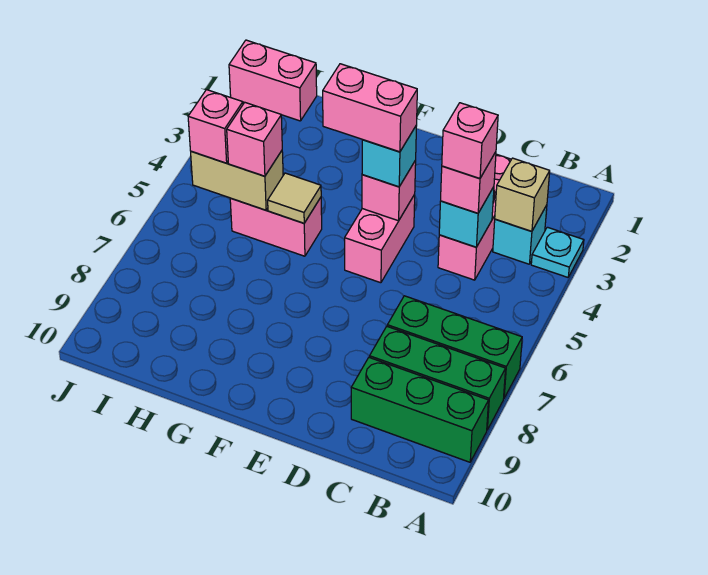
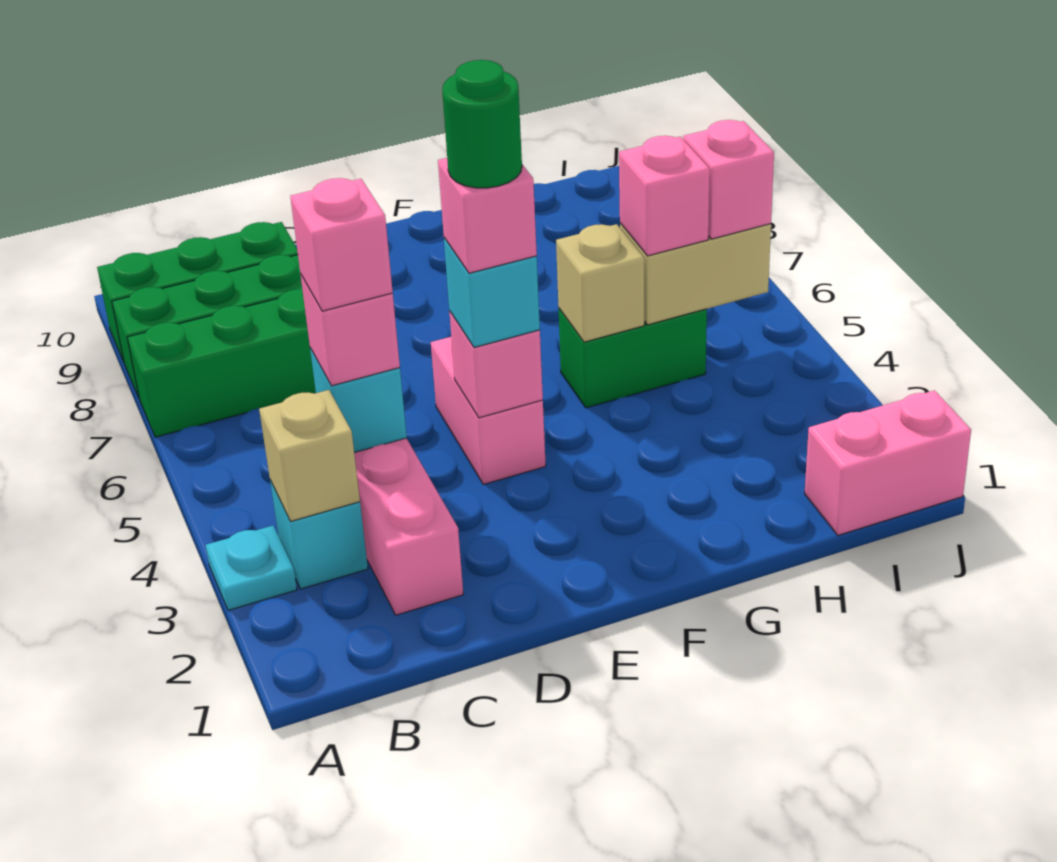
pink brick E4:F4 level 4 -> pink brick E4 level 4
none -> green round brick E4 level 5
pink brick G5:H5 level 1 -> green brick G5:H5 level 1
tan tile G5 level 2 -> tan brick G5 level 2

